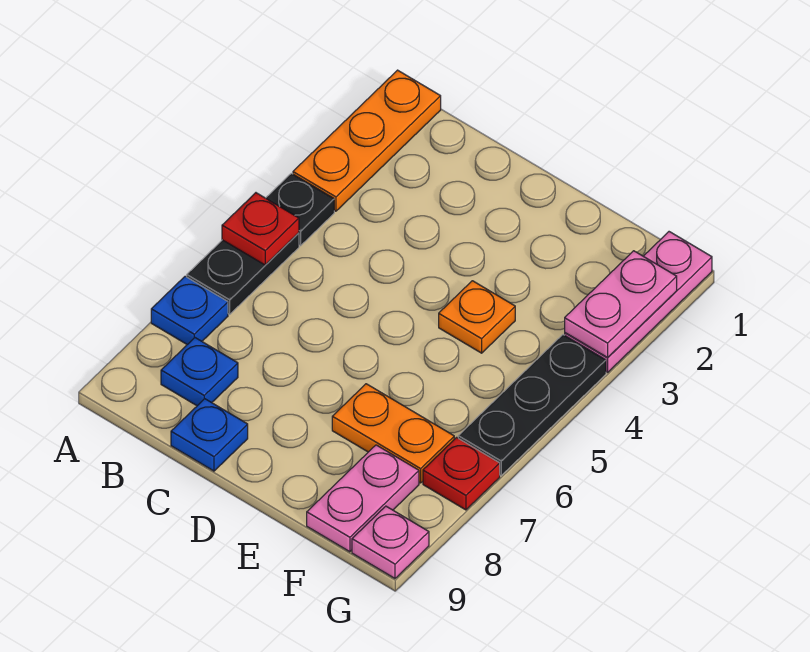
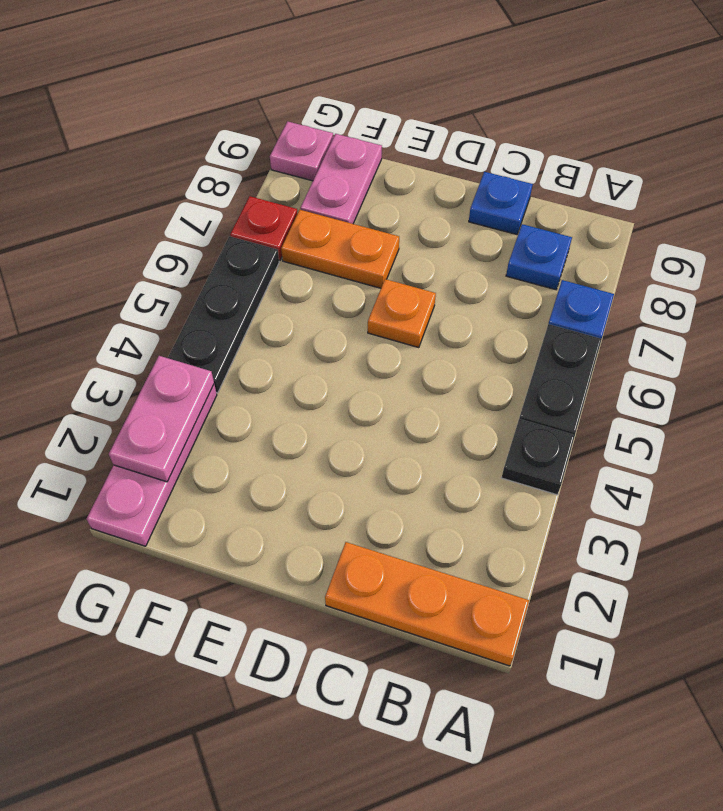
orange plate A1:A3 level 1 -> orange plate A1:C1 level 1
red plate A5 level 2 -> none
orange plate E4 level 1 -> orange plate D6 level 1

